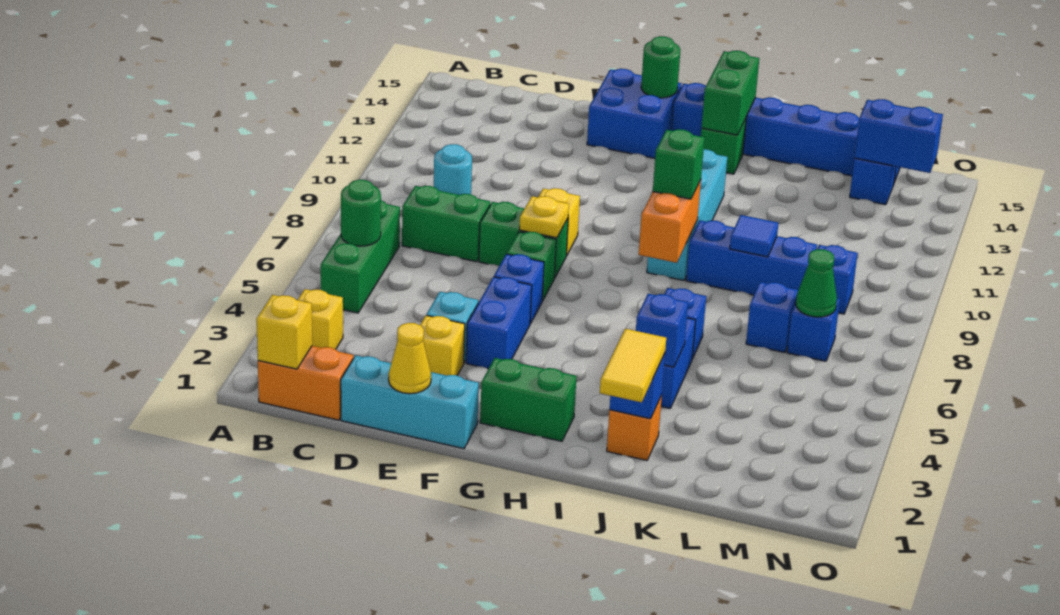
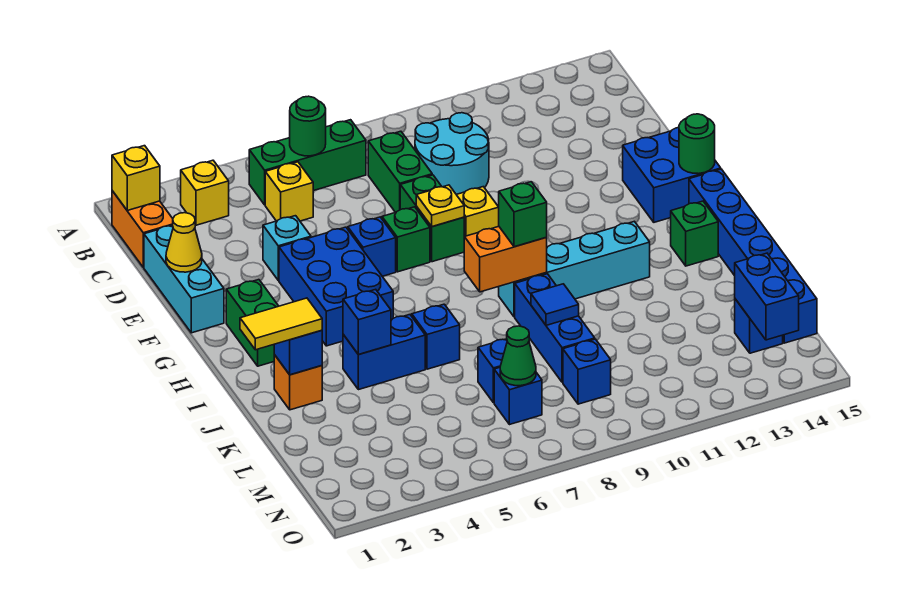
cyan round brick C10 level 1 -> cyan round brick C9:D10 level 1
yellow brick E3 level 1 -> yellow brick C5 level 1
blue brick F4:F5 level 1 -> blue brick F4:H5 level 1
green brick I14:I15 level 2 -> none

